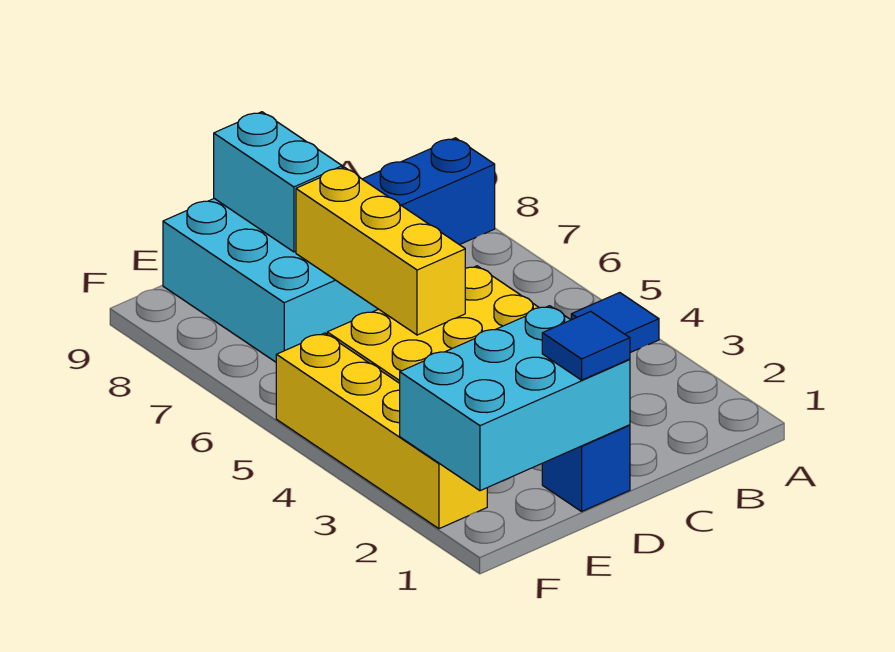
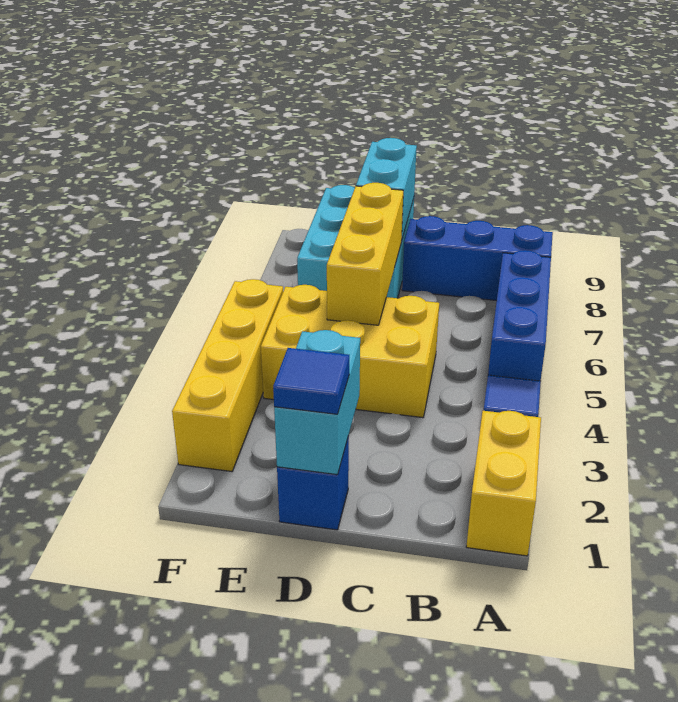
none -> yellow brick A1:A2 level 1
none -> blue brick A5:A7 level 1
cyan brick D1:F2 level 2 -> cyan brick D1:D2 level 2

